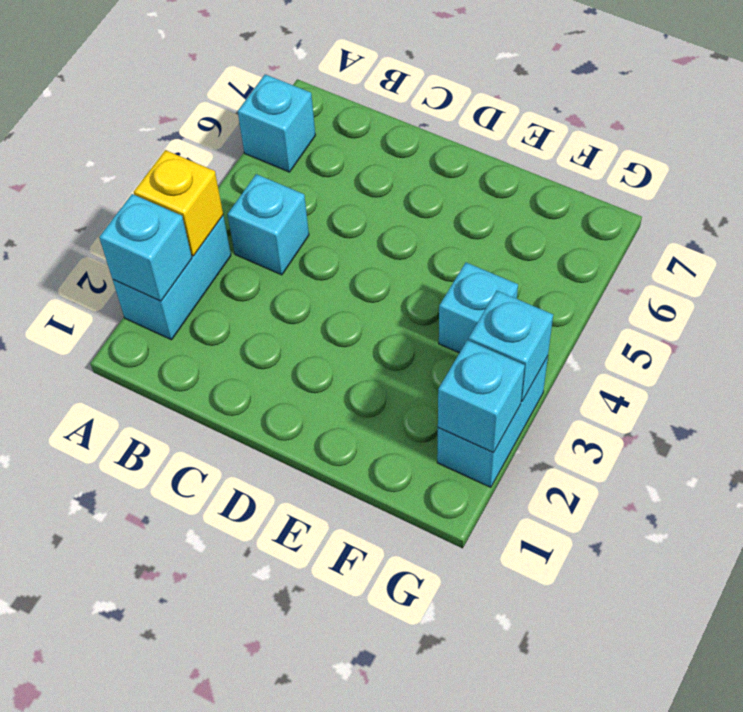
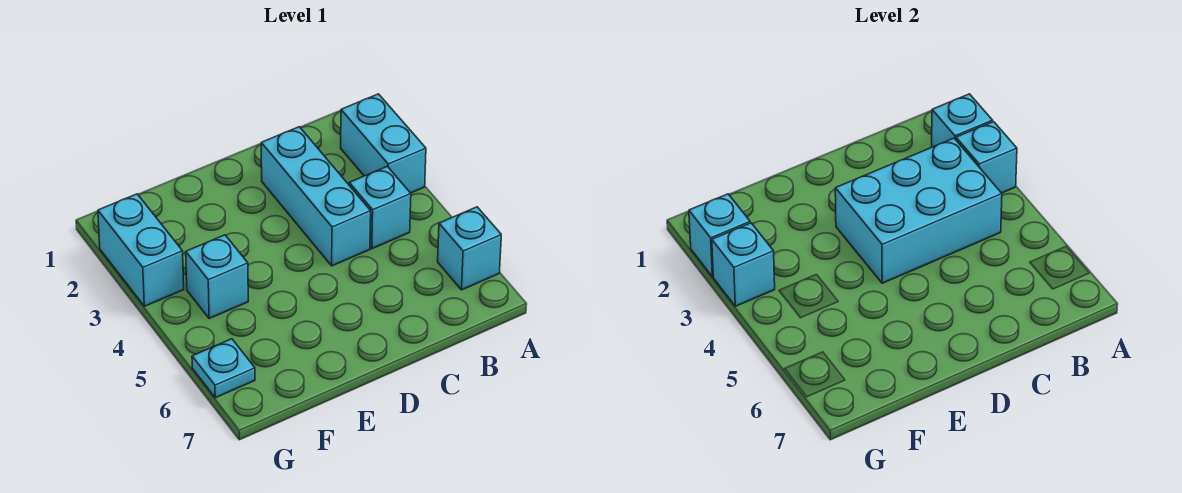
yellow brick A3 level 2 -> cyan brick A3 level 2
none -> cyan brick B3:D4 level 2
none -> cyan brick C2:C4 level 1
none -> cyan plate G6 level 1

